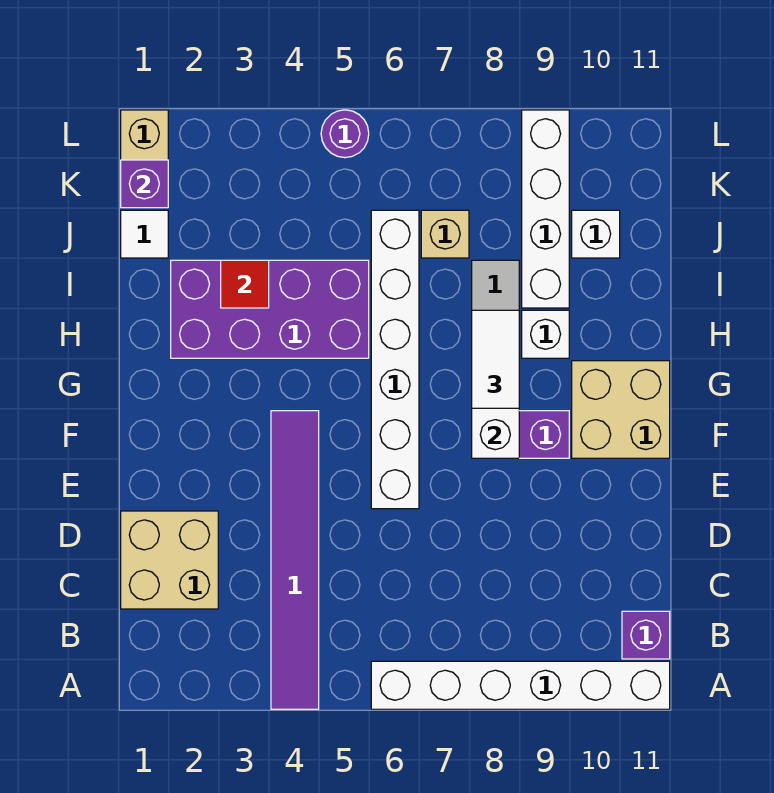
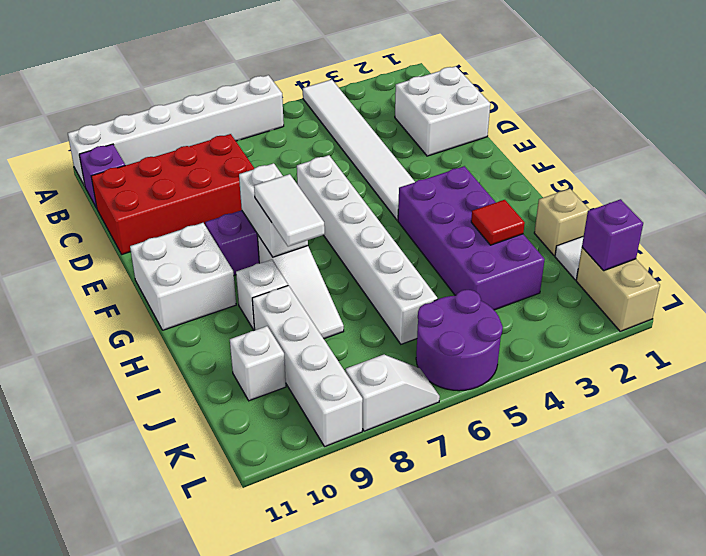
purple tile A4:F4 level 1 -> white tile A4:F4 level 1
tan brick C1:D2 level 1 -> white brick C1:D2 level 1
none -> red brick C8:D11 level 1
tan brick F10:G11 level 1 -> white brick F10:G11 level 1
purple brick H2:I5 level 1 -> purple brick G3:J4 level 1
tan brick J7 level 1 -> tan brick I1 level 1
purple round brick L5 level 1 -> purple round brick K5:L6 level 1
none -> white slope L7:L8 level 1 top 8

